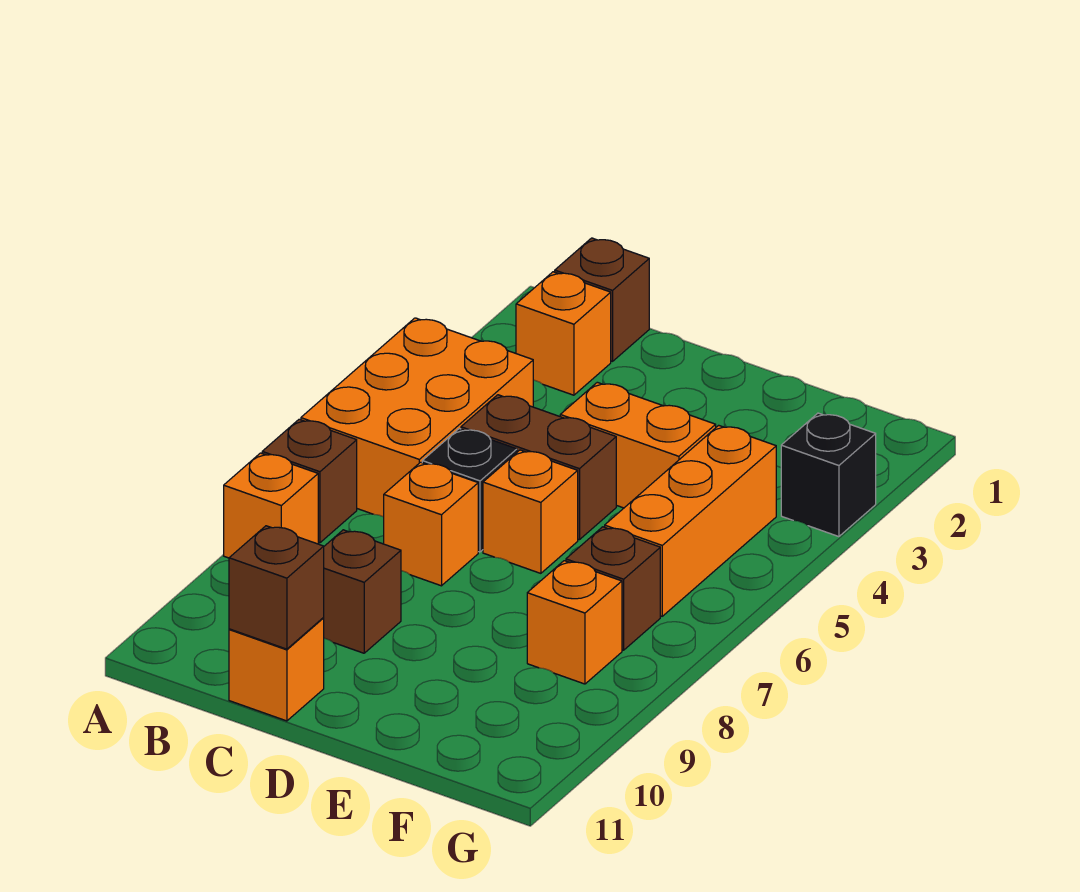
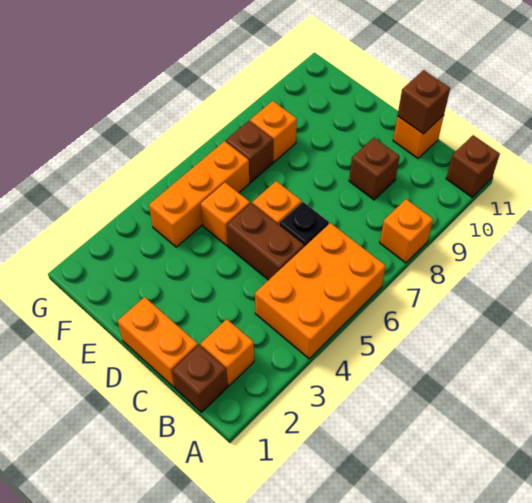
brown brick A7 level 1 -> brown brick A11 level 1
orange brick C7 level 1 -> orange brick E5 level 1
orange brick D4:E4 level 1 -> orange brick C1:D1 level 1
black brick G3 level 1 -> none

